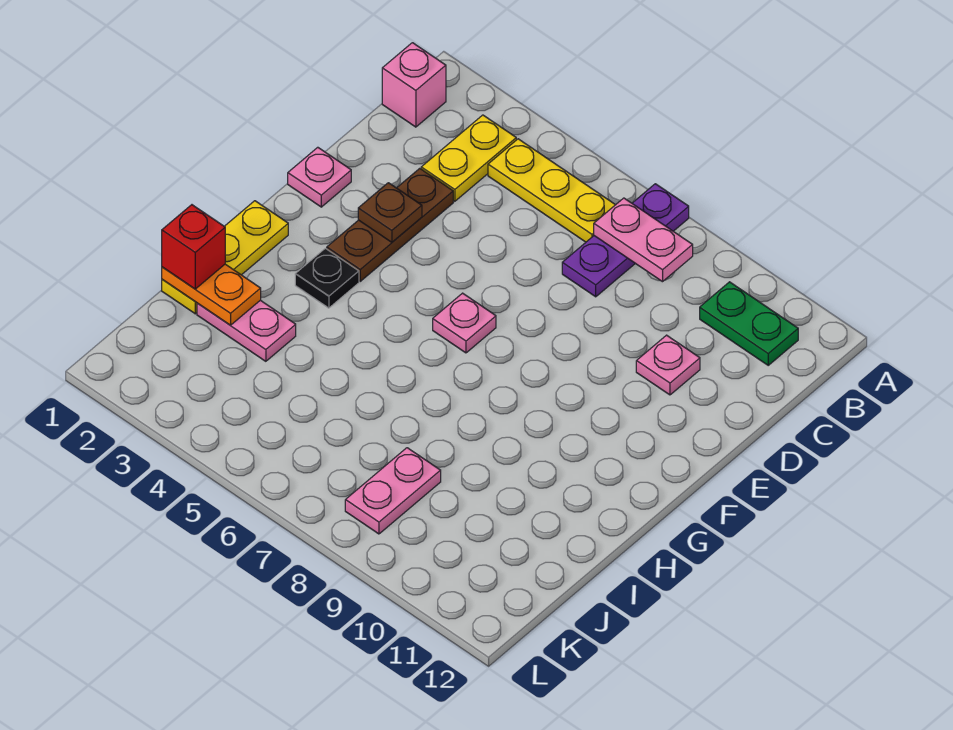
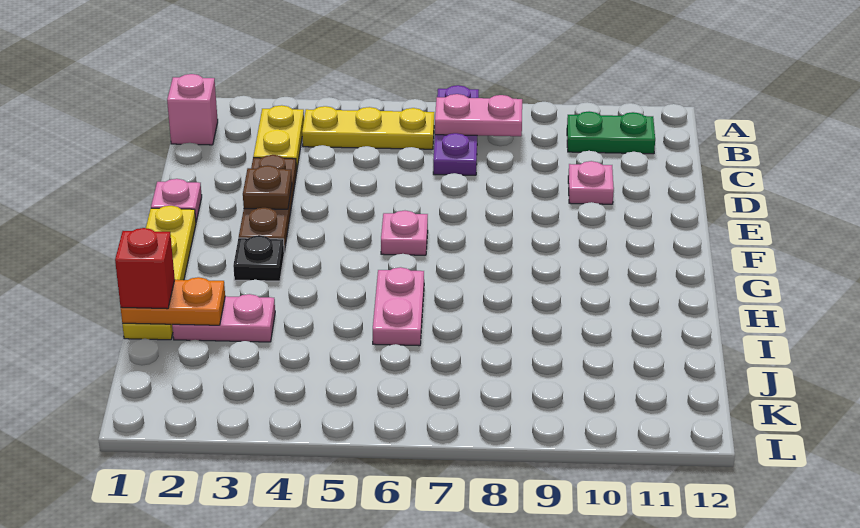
yellow plate G1:I1 level 1 -> yellow plate F1:I1 level 1
pink plate J8:K8 level 1 -> pink plate H6:I6 level 1

